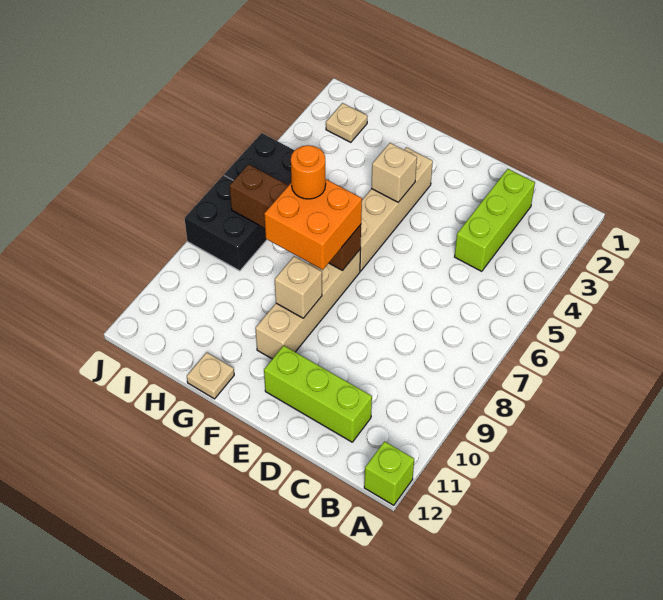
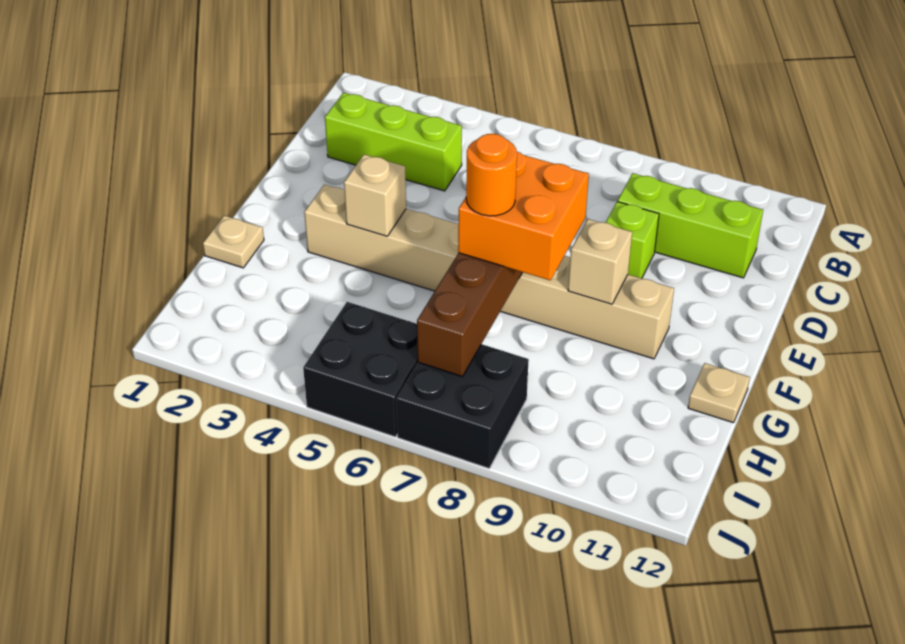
lime brick A12 level 1 -> lime brick D9 level 1
lime brick C11:E11 level 1 -> lime brick C9:C11 level 1
tan plate I2 level 1 -> tan plate G1 level 1

